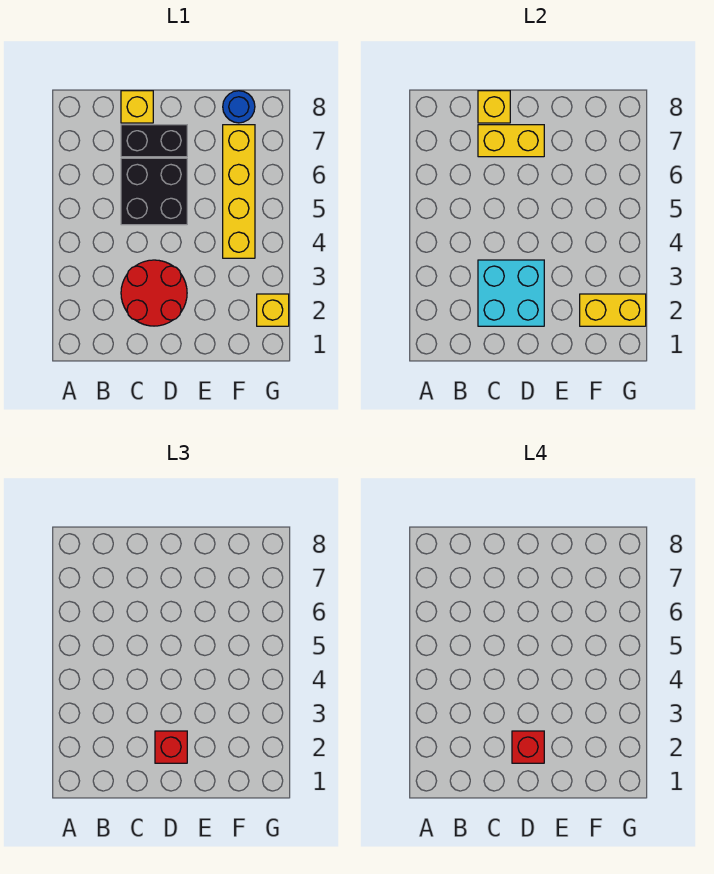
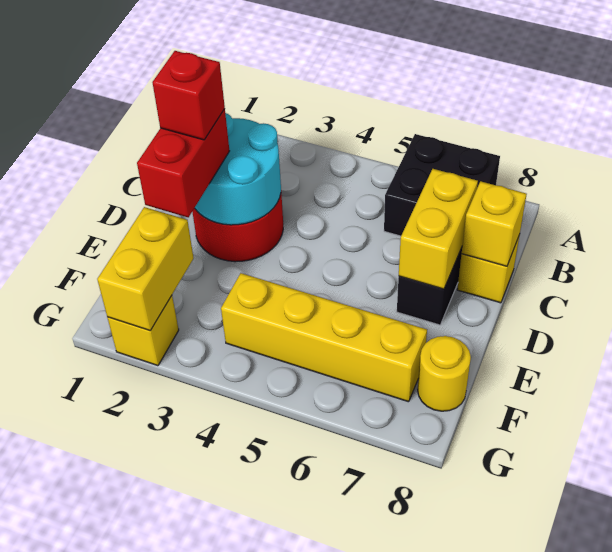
cyan brick C2:D3 level 2 -> cyan round brick C2:D3 level 2
black brick C5:D6 level 1 -> black brick A6:B7 level 1
red brick D2 level 3 -> red brick D2:E2 level 3
blue round brick F8 level 1 -> yellow round brick F8 level 1

